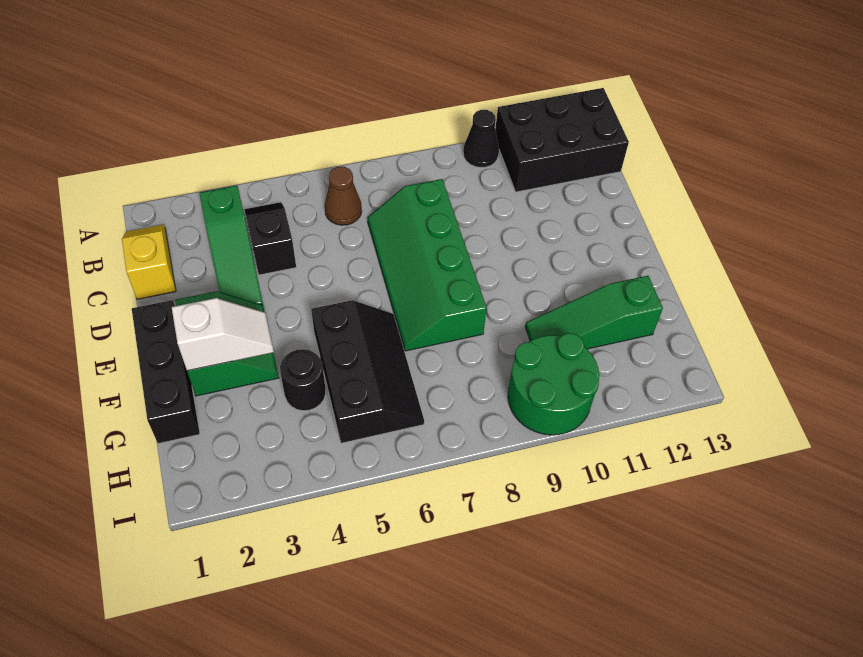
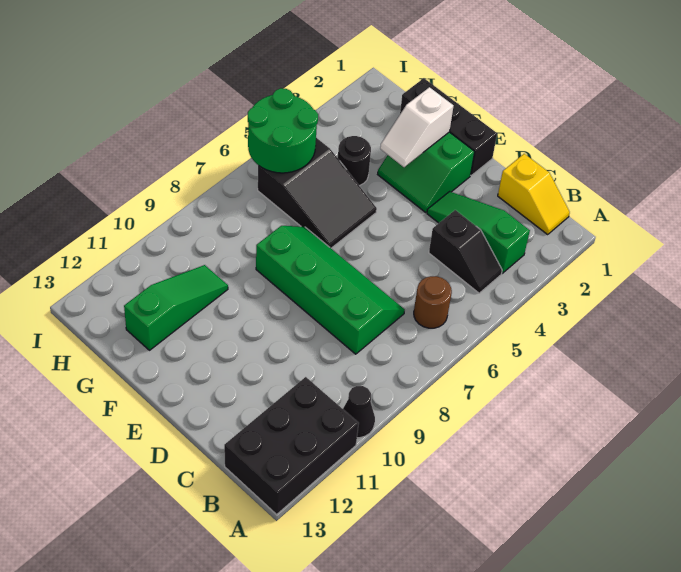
brown cone B6 level 1 -> brown round brick B6 level 1
black slope F5:H6 level 1 top 5 -> black slope F5:H6 level 1 top H
green round brick H9:I10 level 1 -> green round brick H5:I6 level 2

